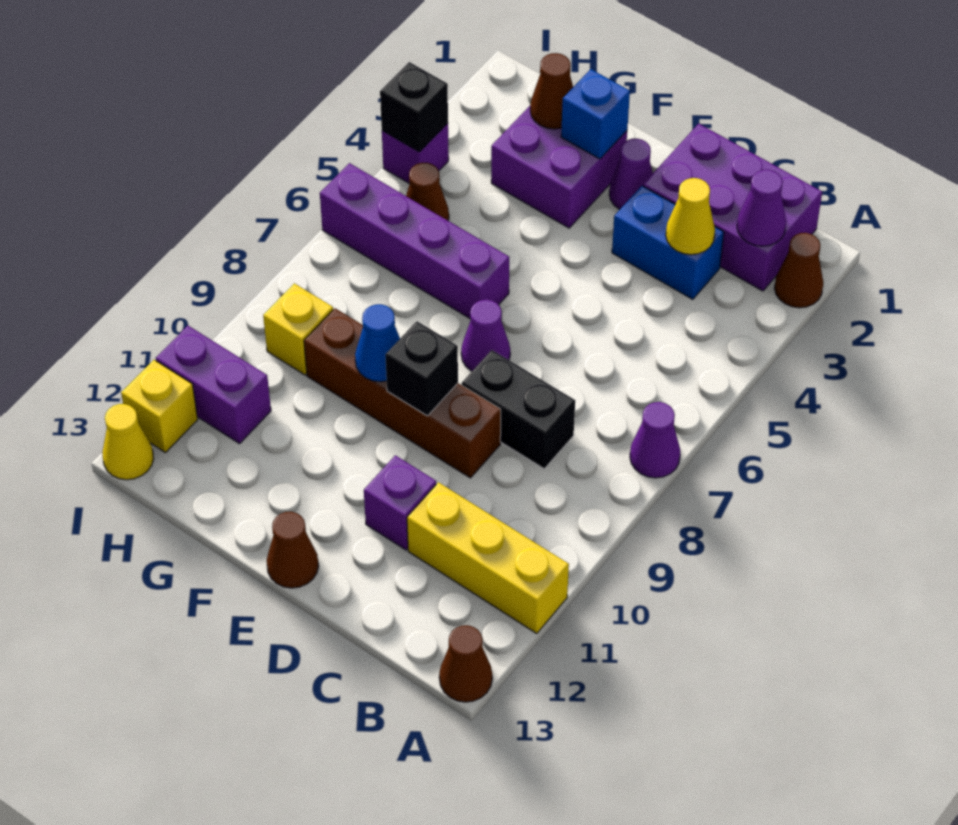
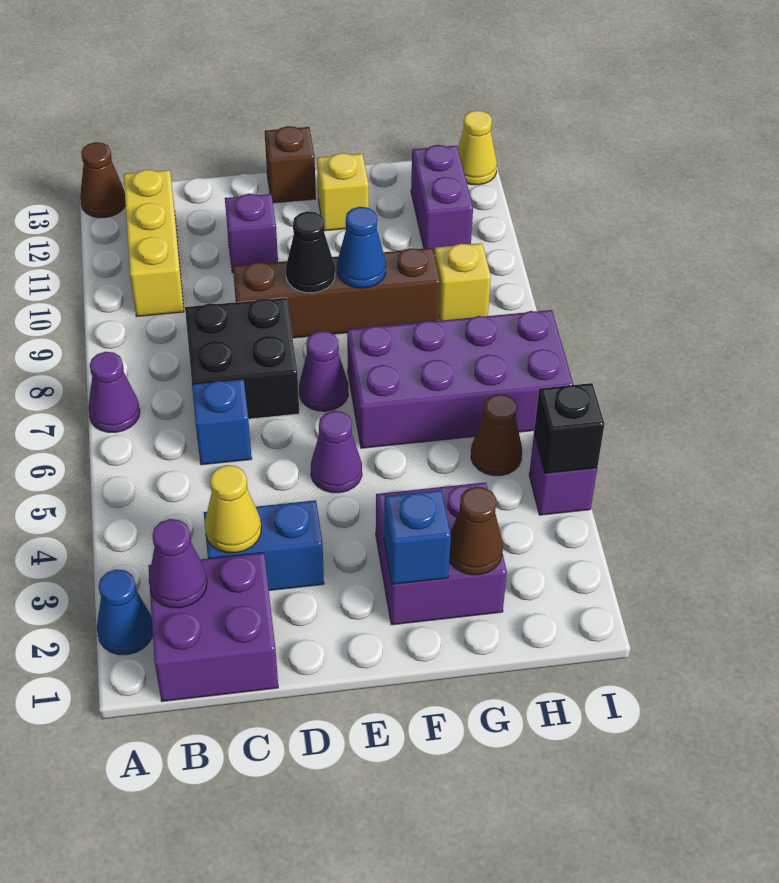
brown cone A2 level 1 -> blue cone A2 level 1
yellow brick A11:C11 level 1 -> yellow brick B10:B12 level 1
purple brick B1:D2 level 1 -> purple brick B1:C2 level 1
none -> blue brick C6 level 1
black brick C8:D8 level 1 -> black brick C7:D8 level 1
purple cone E2 level 1 -> purple cone E5 level 1
black brick E9 level 2 -> black cone E9 level 2
brown cone E13 level 1 -> brown brick E13 level 1
purple brick F6:I6 level 1 -> purple brick F6:I7 level 1
purple brick H11:I11 level 1 -> purple brick H11:H12 level 1
yellow brick I12 level 1 -> yellow brick F12 level 1

